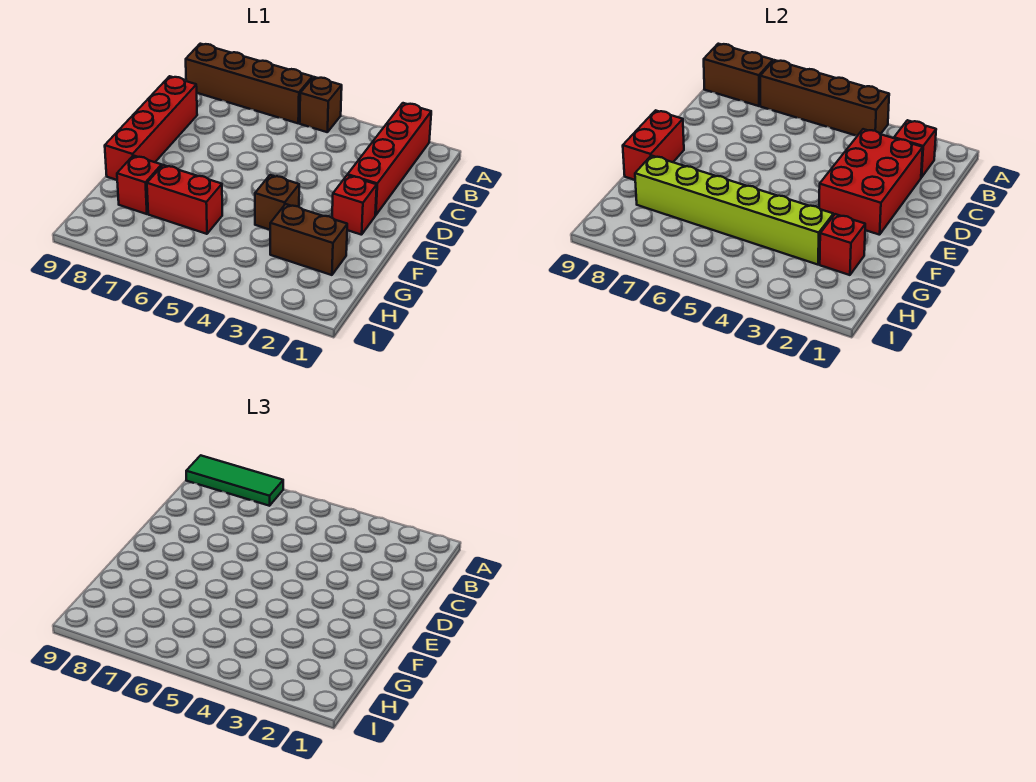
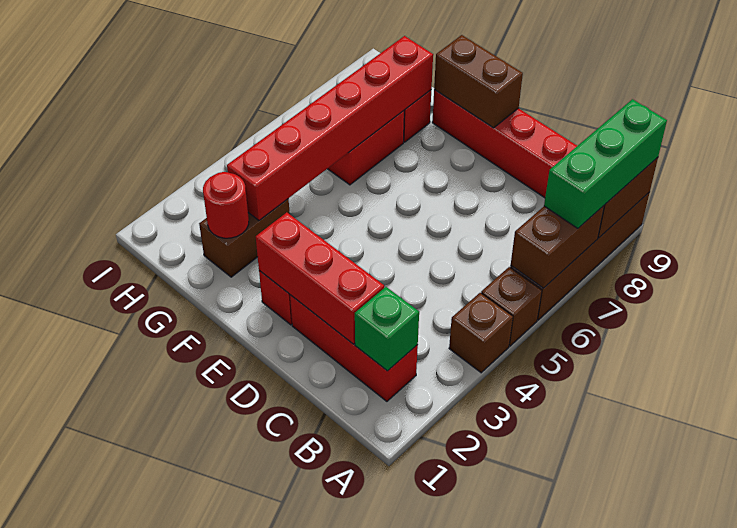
red brick A2:D2 level 1 -> red brick B2:D2 level 1
brown brick A4:A7 level 2 -> brown brick A6:A7 level 2
green tile A7:A9 level 3 -> green brick A7:A9 level 3
red brick B2 level 2 -> green brick B2 level 2
red brick C2:E3 level 2 -> red brick C2:E2 level 2
red brick E9:F9 level 2 -> brown brick E9:F9 level 2
brown brick F4 level 1 -> brown brick A4 level 1
red brick G2 level 2 -> red round brick G2 level 2
lime brick G3:G8 level 2 -> red brick G3:G8 level 2

